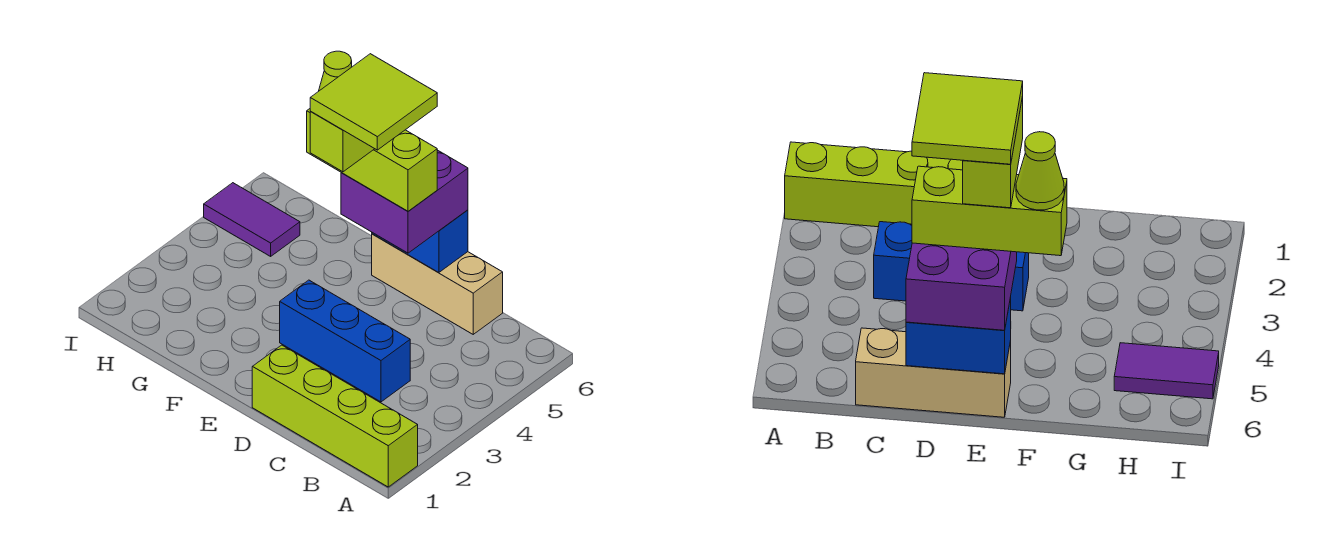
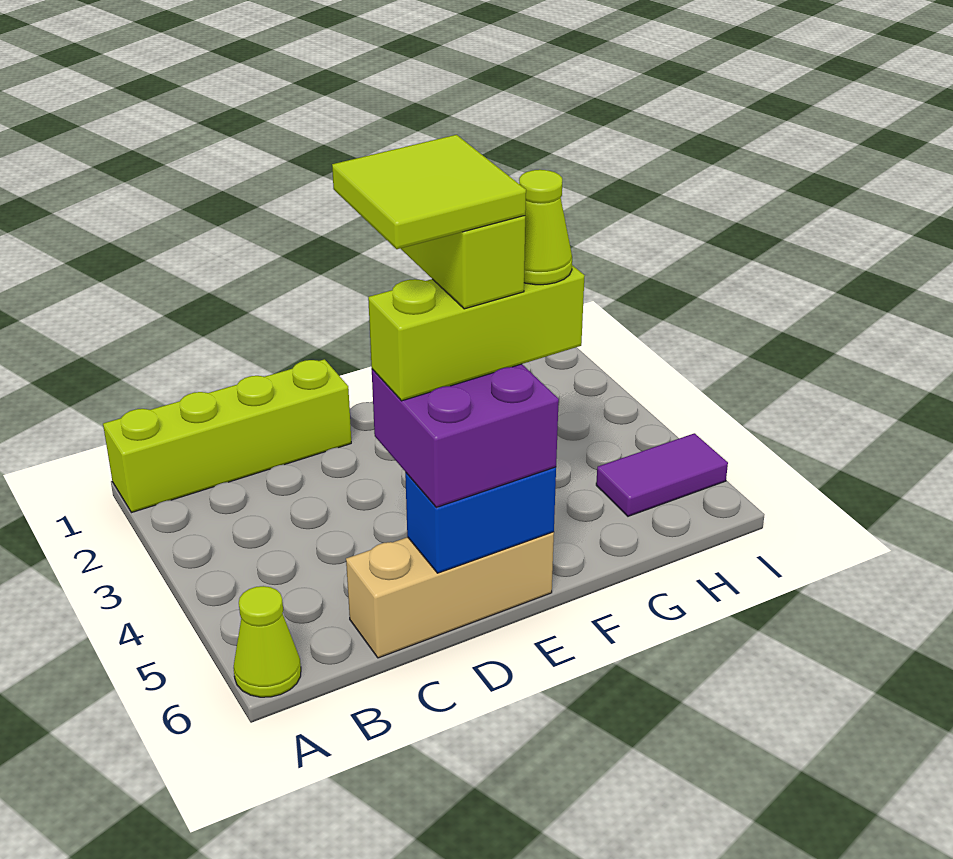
none -> lime cone A6 level 1
blue brick C3:E3 level 1 -> none

